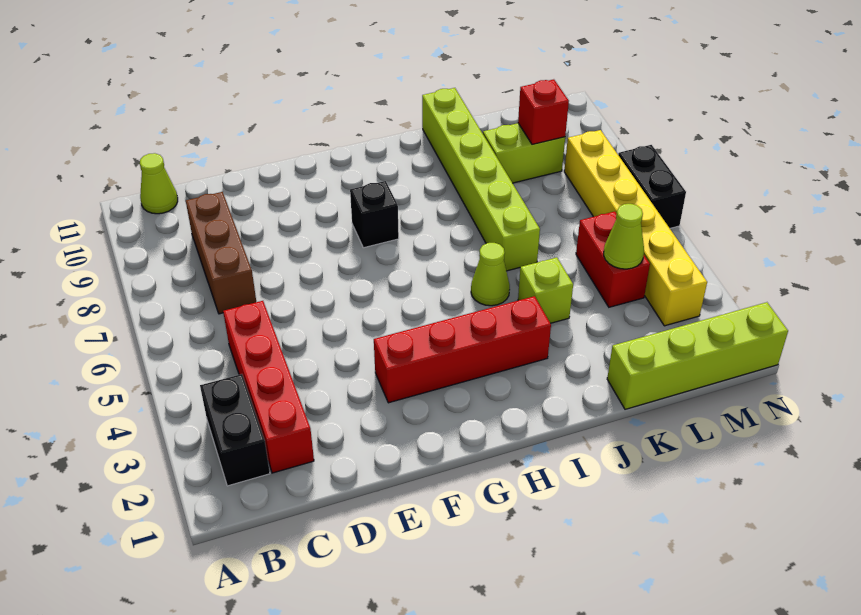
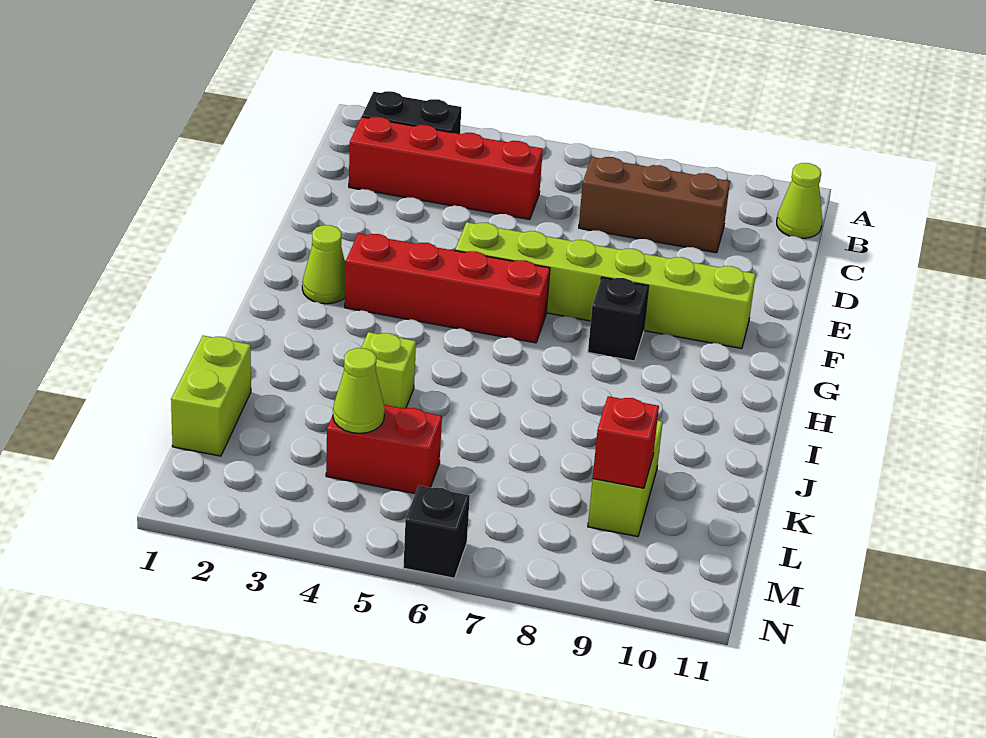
red brick F3:I3 level 1 -> red brick G3:G6 level 1
lime cone I5 level 1 -> lime cone G2 level 1
lime brick J6:J11 level 1 -> lime brick F5:F10 level 1
lime brick K1:N1 level 1 -> lime brick K1:L1 level 1
yellow brick M3:M8 level 1 -> none
black brick N6:N7 level 1 -> black brick N6 level 1

